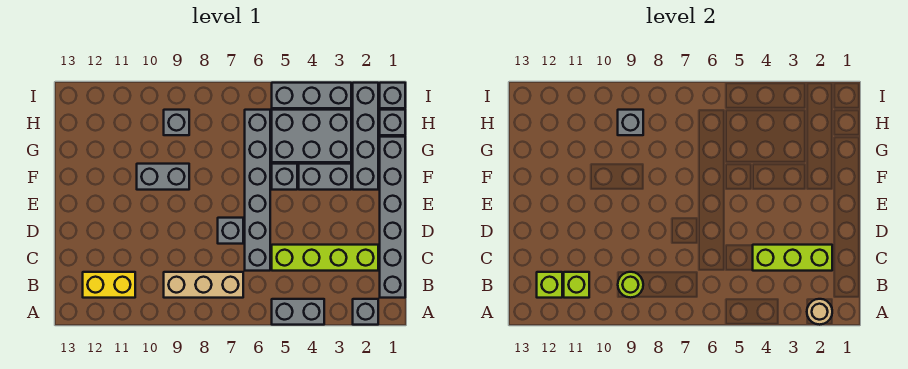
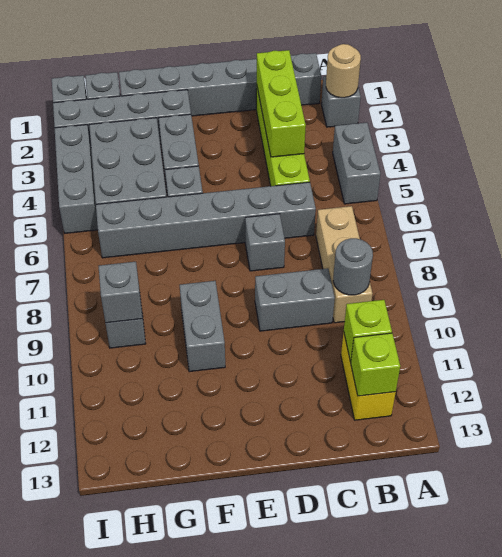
lime round brick B9 level 2 -> grey round brick B9 level 2
none -> grey brick C9:D9 level 1

